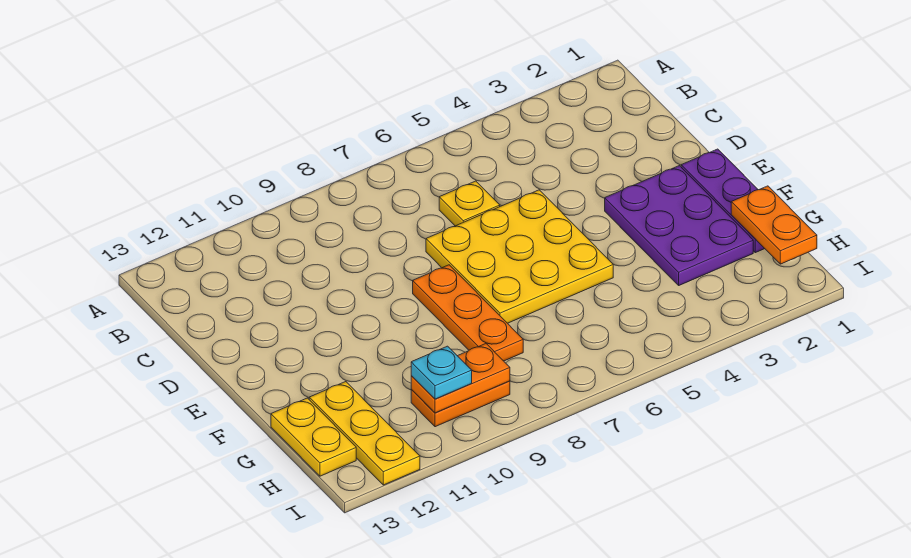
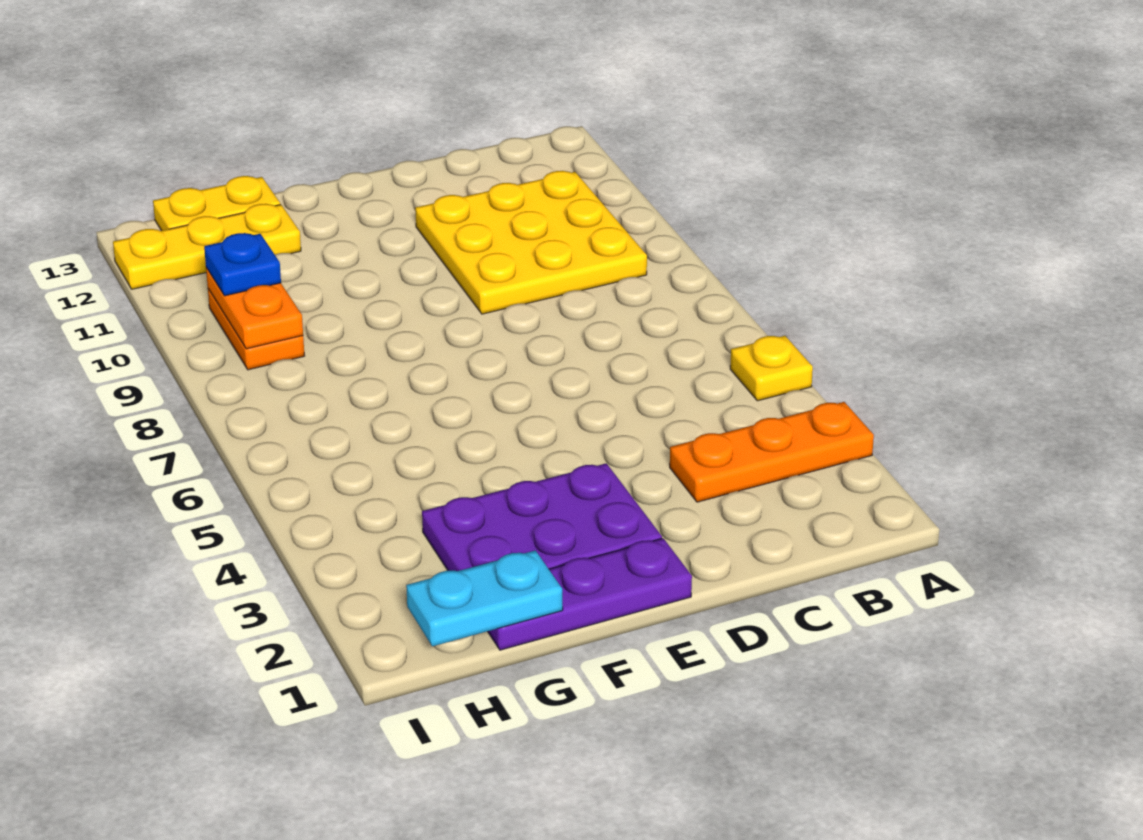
yellow plate C6 level 1 -> yellow plate A5 level 1
yellow plate D5:F7 level 1 -> yellow plate B9:D11 level 1
orange plate E8:G8 level 1 -> orange plate A3:C3 level 1
orange plate G1:H1 level 2 -> cyan plate G1:H1 level 2
cyan plate H10 level 3 -> blue plate H10 level 3

